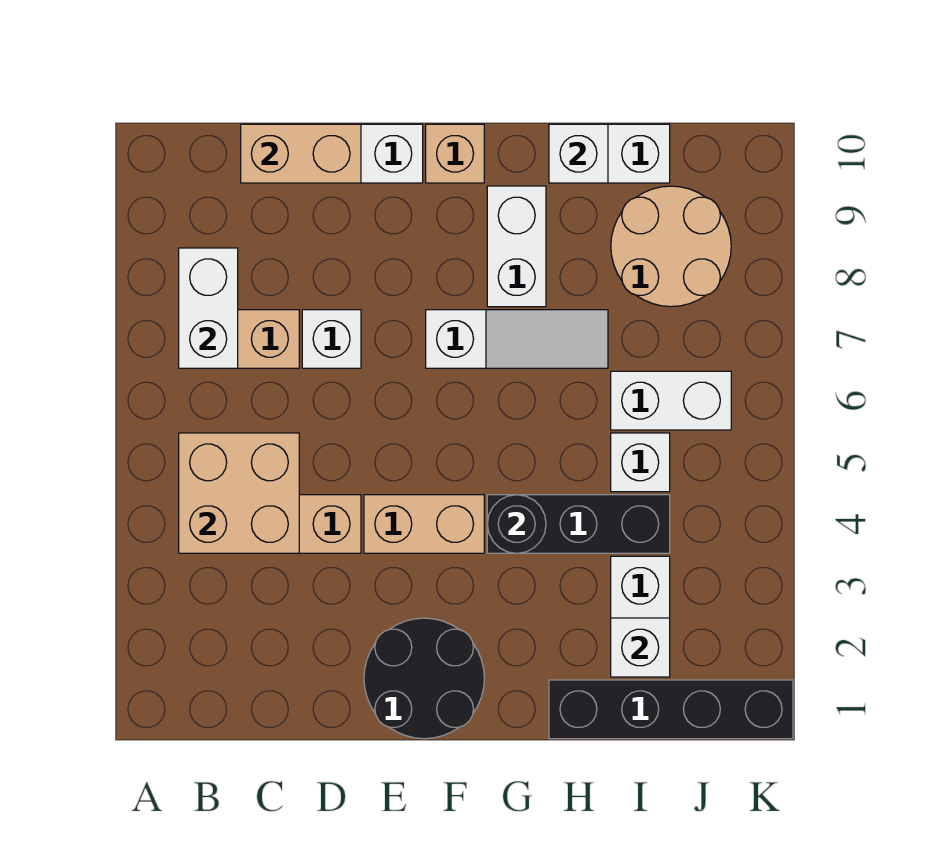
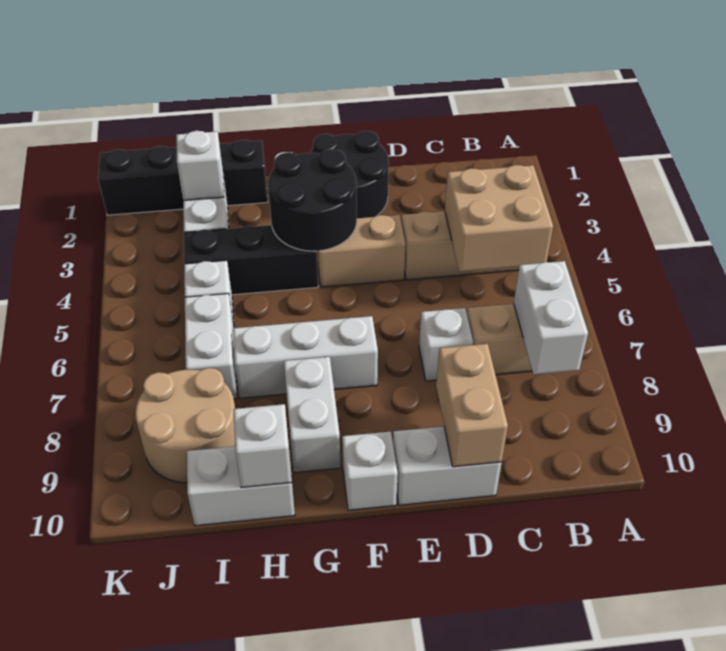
tan brick C10:D10 level 2 -> tan brick D9:D10 level 2
white slope F7:H7 level 1 top F -> white brick F7:H7 level 1
tan brick F10 level 1 -> white brick F10 level 1
black round brick G4 level 2 -> black round brick F3:G4 level 2
white brick I6:J6 level 1 -> white brick I6:I7 level 1

